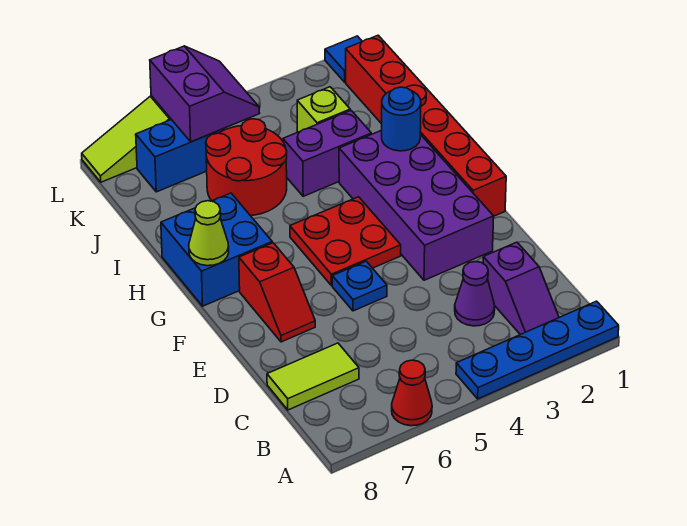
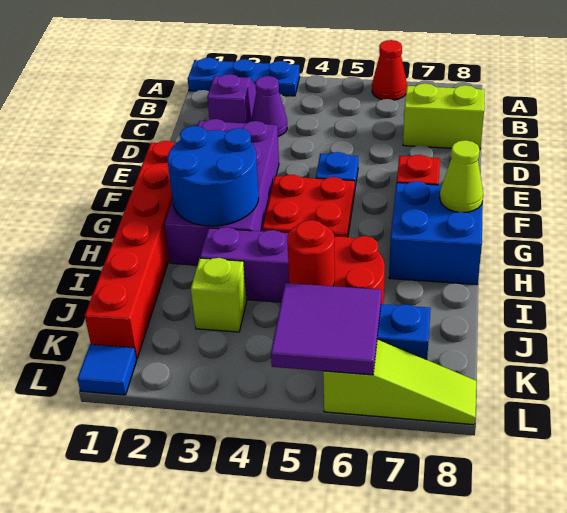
blue plate A1:A4 level 1 -> blue plate A1:A3 level 1
lime tile C7:C8 level 1 -> lime brick C7:C8 level 1
blue round brick H2 level 2 -> blue round brick G2:H3 level 2
none -> red round brick J5 level 2
purple slope K5:L6 level 2 top 6 -> purple tile K5:L6 level 2

